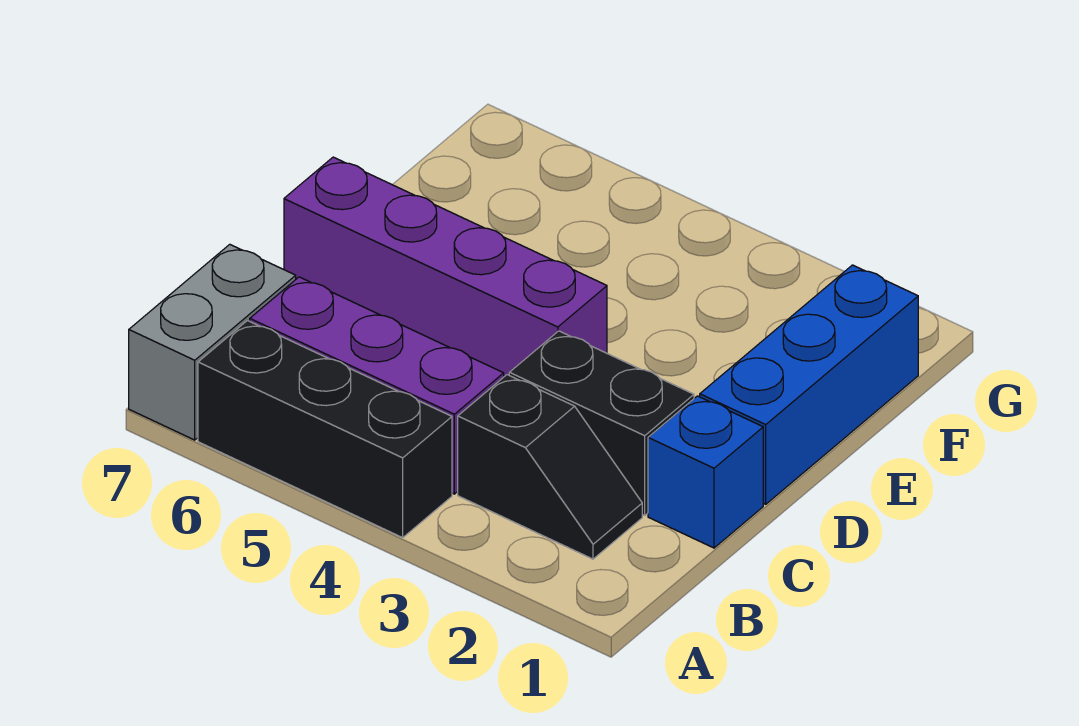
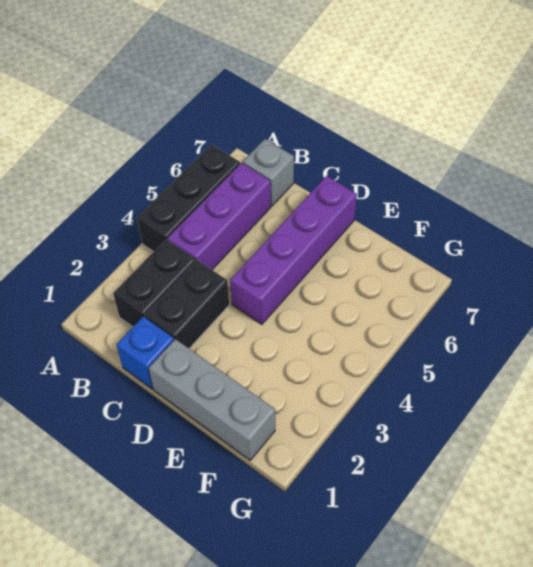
grey brick A7:B7 level 1 -> grey brick B7 level 1
black slope B2:B3 level 1 top 3 -> black brick B2:B3 level 1
blue brick D1:F1 level 1 -> grey brick D1:F1 level 1

